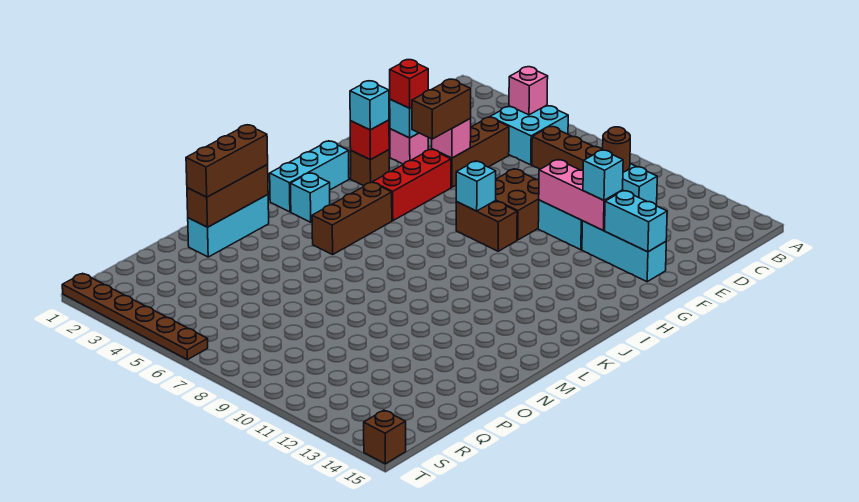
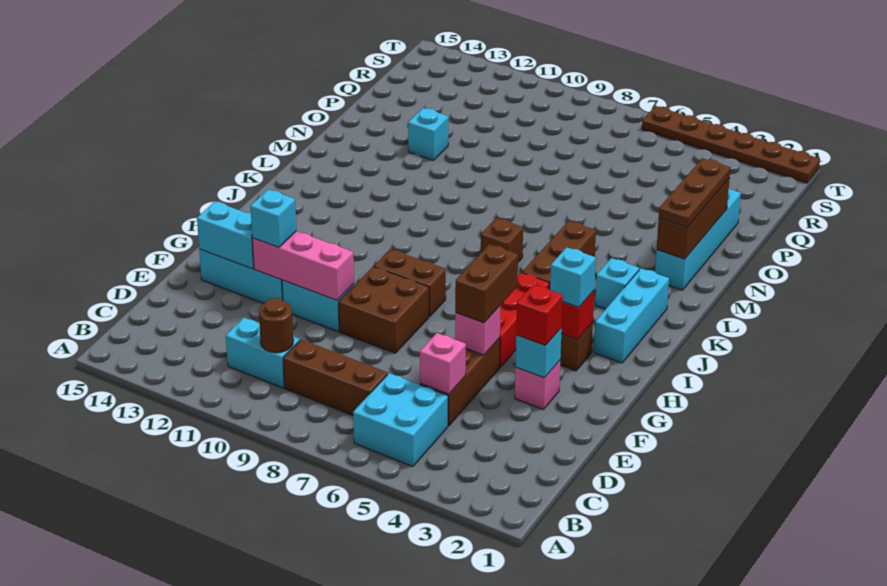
pink brick B5 level 2 -> pink brick D5 level 2
cyan brick H8 level 2 -> cyan brick O12 level 1
cyan brick M2:O2 level 1 -> cyan brick M2:P2 level 1
brown brick M2:O2 level 3 -> brown plate M2:O2 level 3
brown brick T15 level 1 -> brown brick K7 level 1

